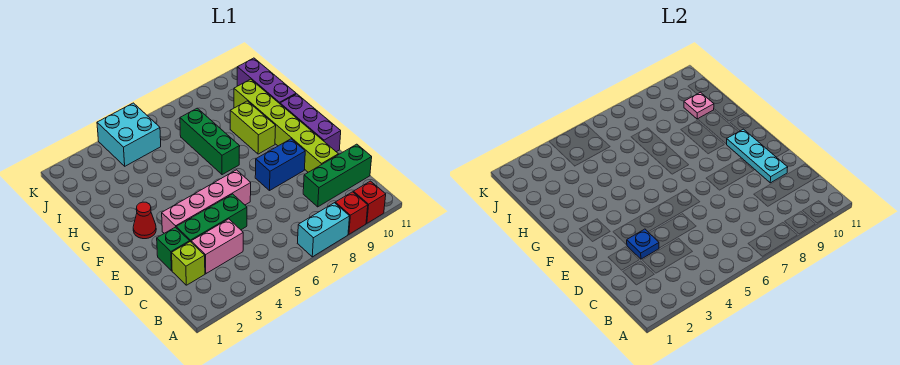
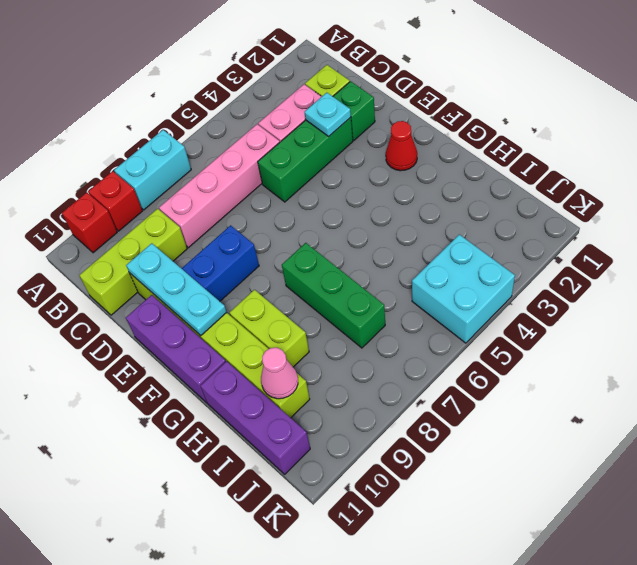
green brick C9:C11 level 1 -> lime brick C9:C11 level 1
blue plate D3 level 2 -> cyan plate D3 level 2
pink brick E3:E6 level 1 -> pink brick C5:C8 level 1
pink plate I10 level 2 -> pink cone I10 level 2

